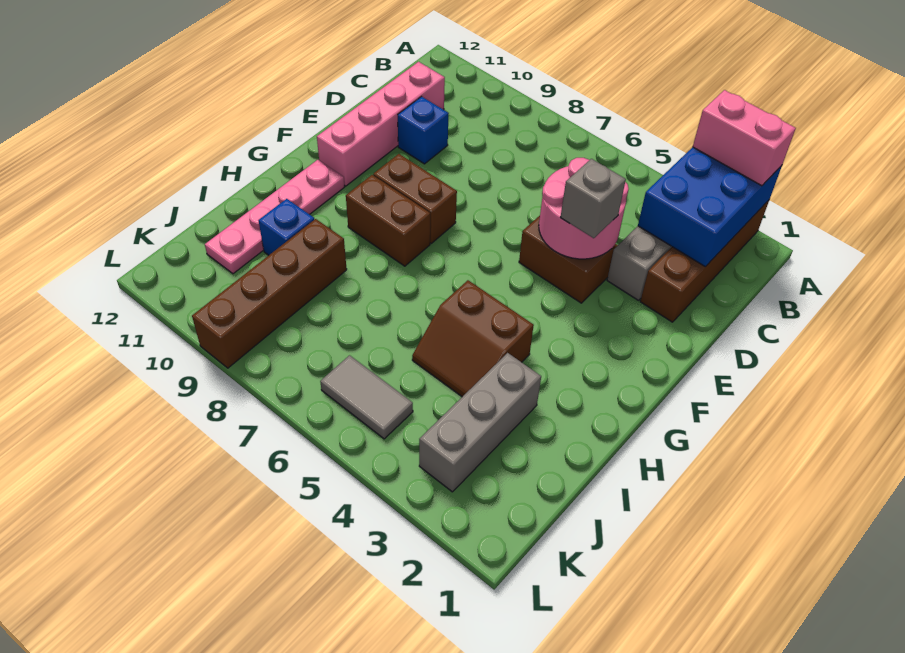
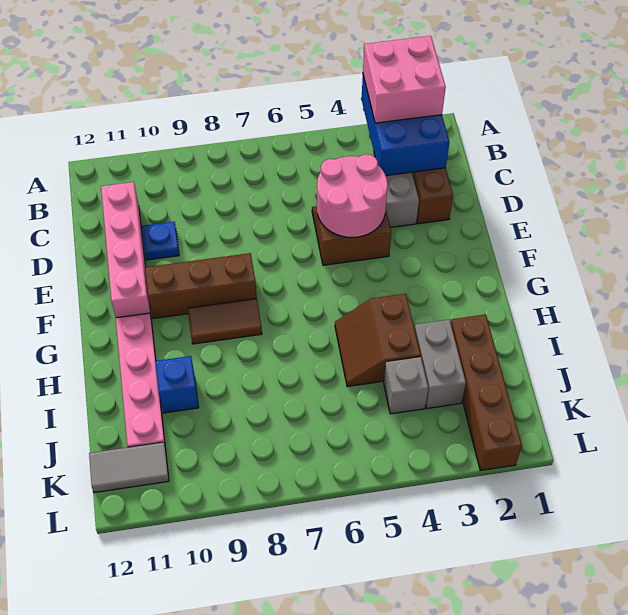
pink brick A2:A3 level 3 -> pink brick A2:B3 level 3
blue brick D10 level 1 -> blue plate D10 level 1
grey brick E4 level 3 -> grey brick J4 level 1
brown brick F8:F9 level 1 -> brown brick F8:F10 level 1
brown brick G8:G9 level 1 -> brown tile G8:G9 level 1
brown slope H4:I5 level 1 top H -> brown slope H4:I5 level 1 top 4
grey brick I3:K3 level 1 -> grey brick I3:J3 level 1
brown brick I9:L9 level 1 -> brown brick I2:L2 level 1
grey tile K5:K6 level 1 -> grey tile K11:K12 level 1

